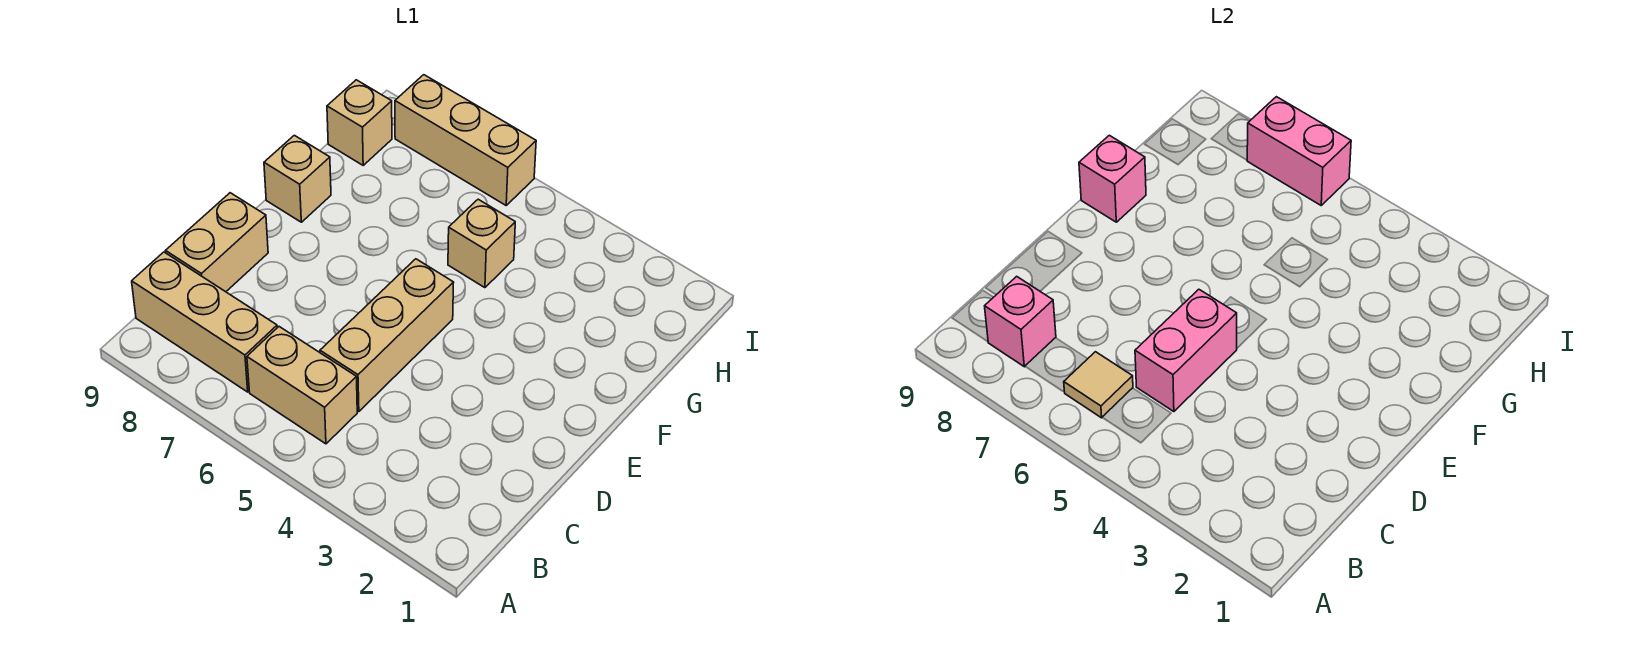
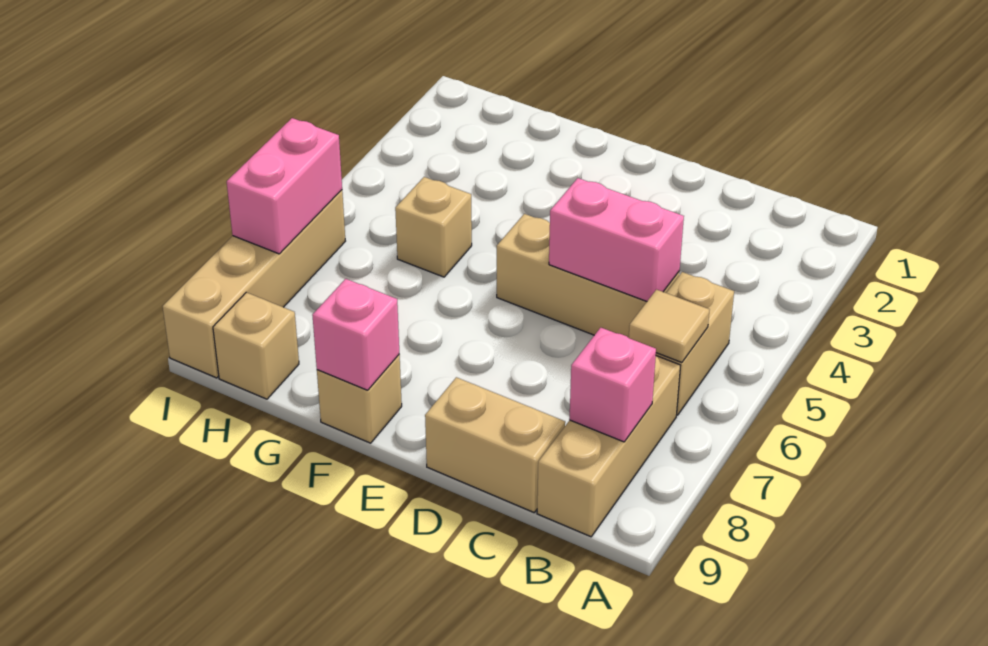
tan brick I6:I8 level 1 -> tan brick I6:I9 level 1

